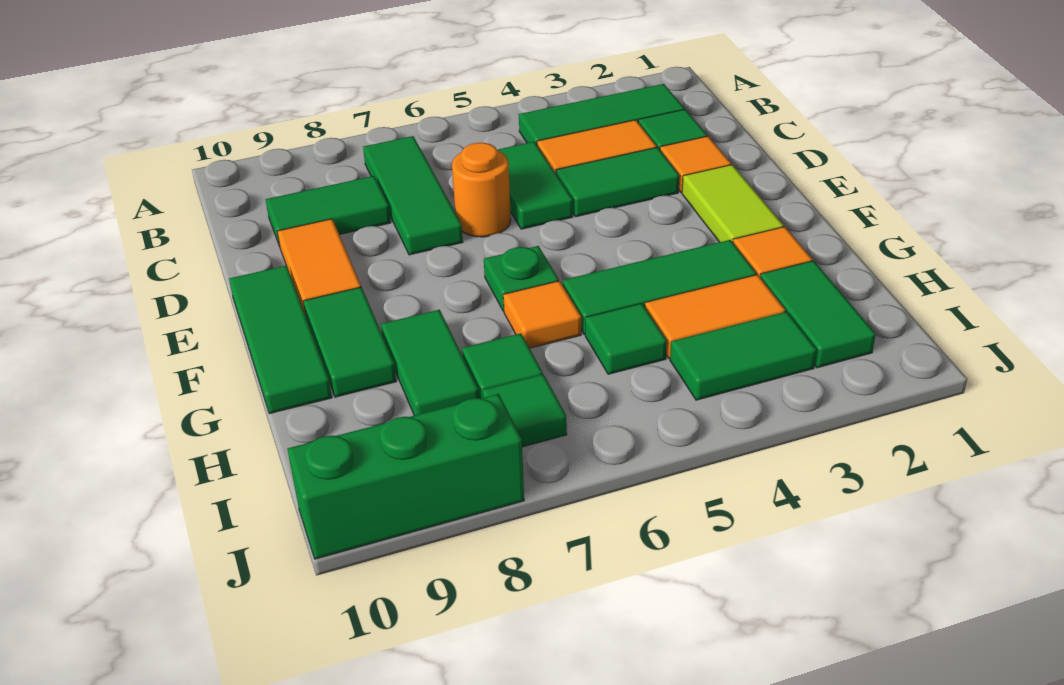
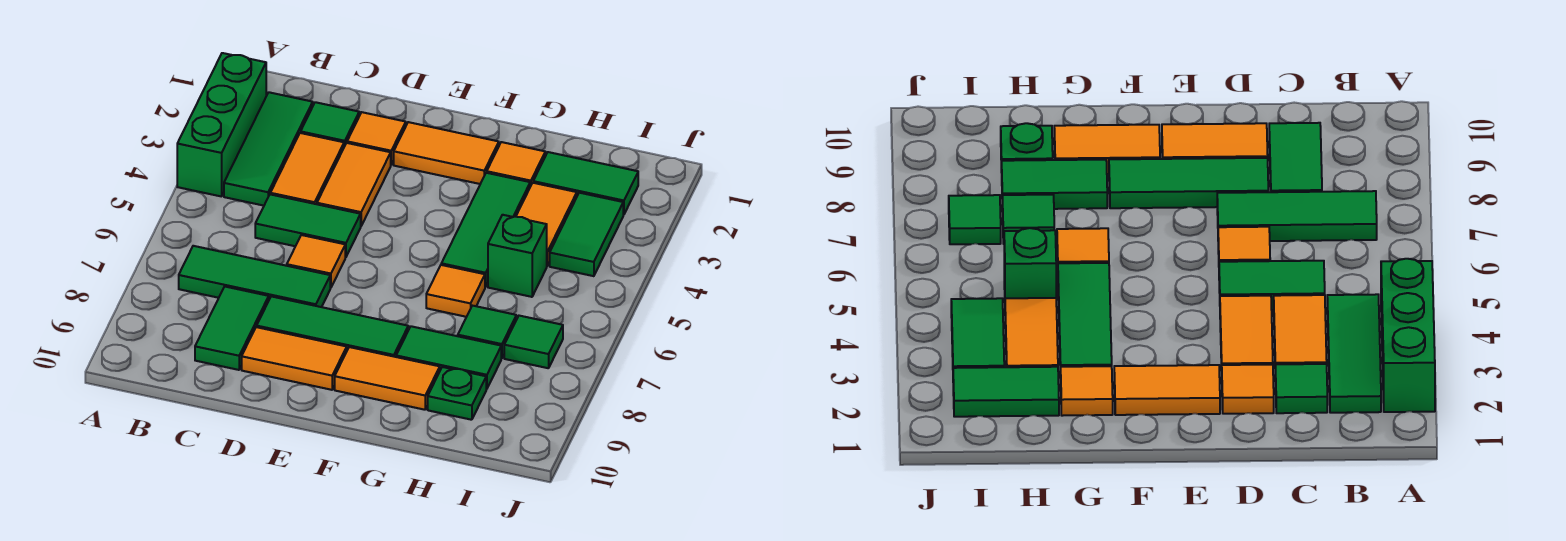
green tile D3:D4 level 1 -> orange tile D3:D4 level 1
orange round brick D6 level 1 -> orange tile D6 level 1
lime tile E2:F2 level 1 -> orange tile E2:F2 level 1
green tile E10:G10 level 1 -> green tile D8:F8 level 1
green plate F6 level 1 -> green plate H9 level 1
green tile F9:G9 level 1 -> orange tile F9:G9 level 1
green tile H5 level 1 -> green brick H5 level 1
green brick J8:J10 level 1 -> green brick A2:A4 level 1

